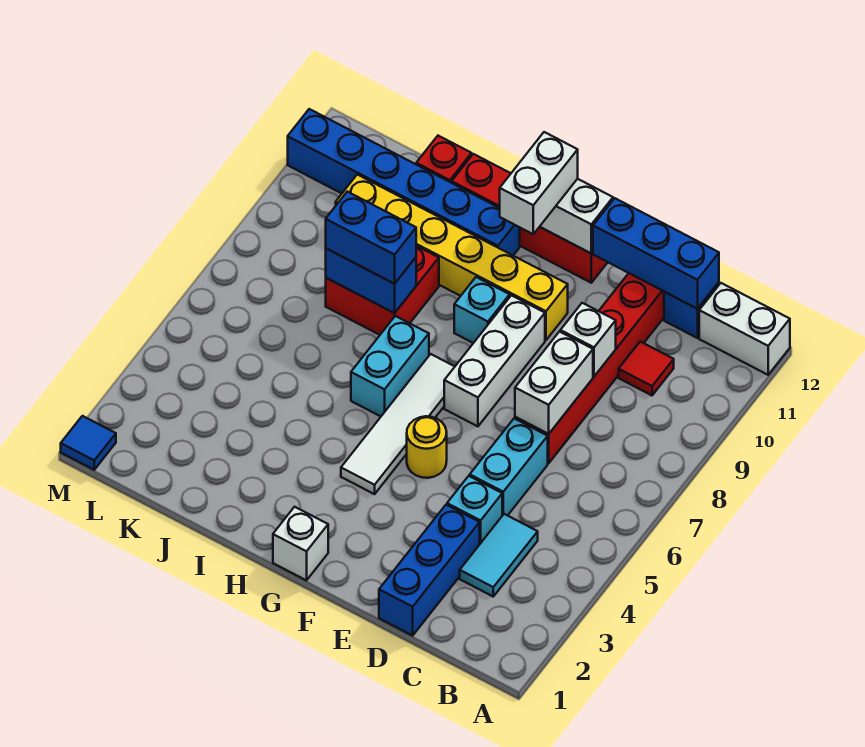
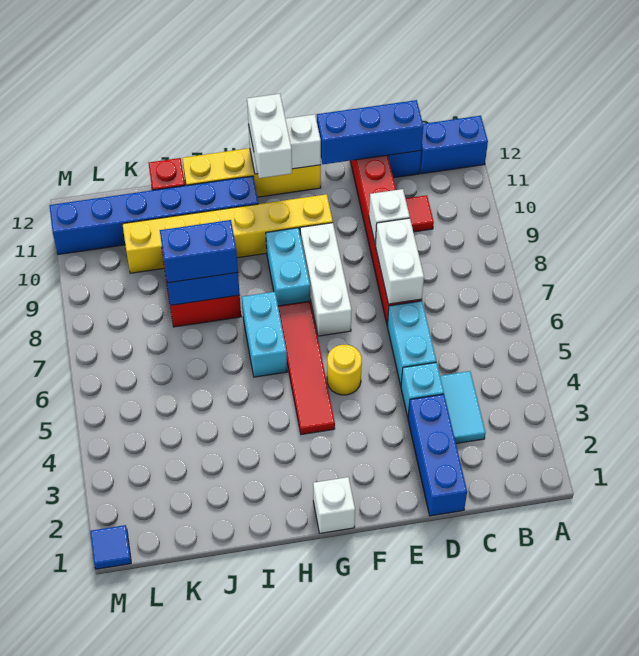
white brick A12:B12 level 1 -> blue brick A12:B12 level 1
red brick F12:I12 level 1 -> yellow brick F12:I12 level 1
white tile G4:G7 level 1 -> red tile G4:G7 level 1
cyan brick G9 level 1 -> cyan brick G8:G9 level 1

